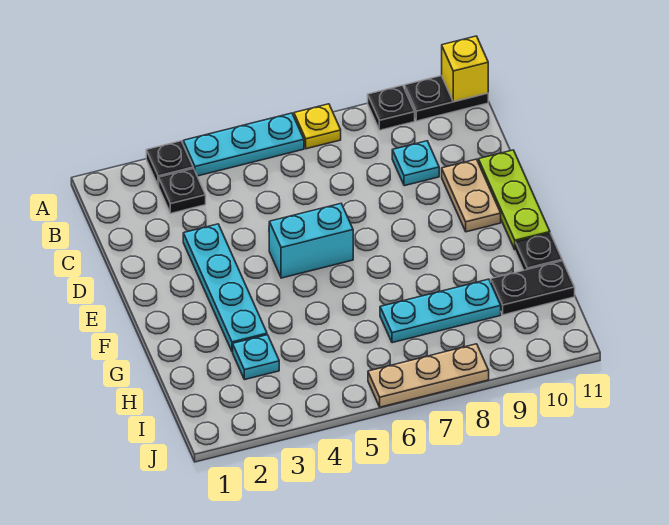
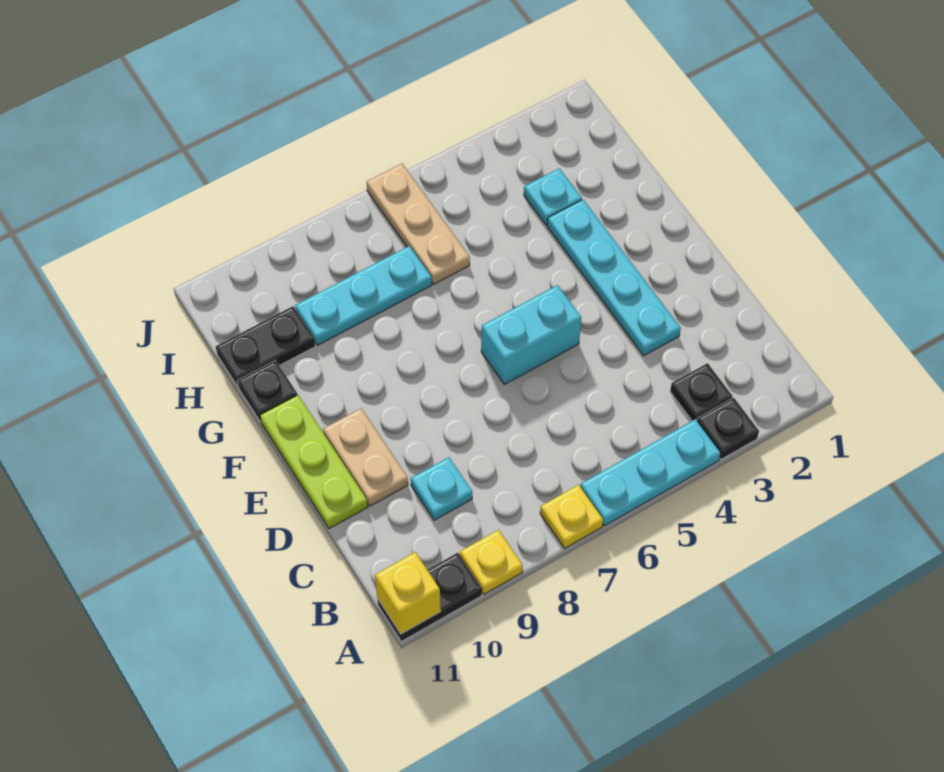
black plate A9 level 1 -> yellow plate A9 level 1
tan plate J6:J8 level 1 -> tan plate H6:J6 level 1

